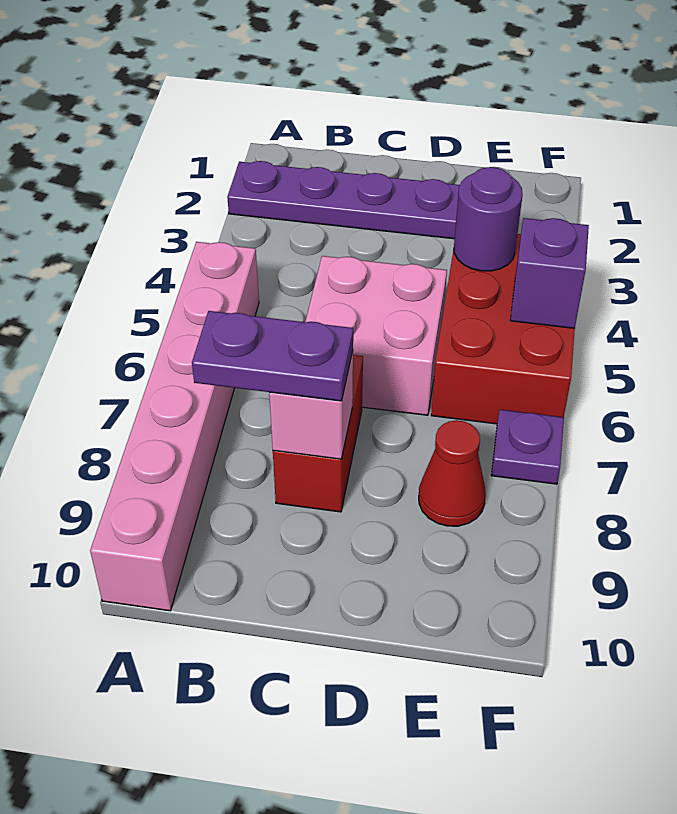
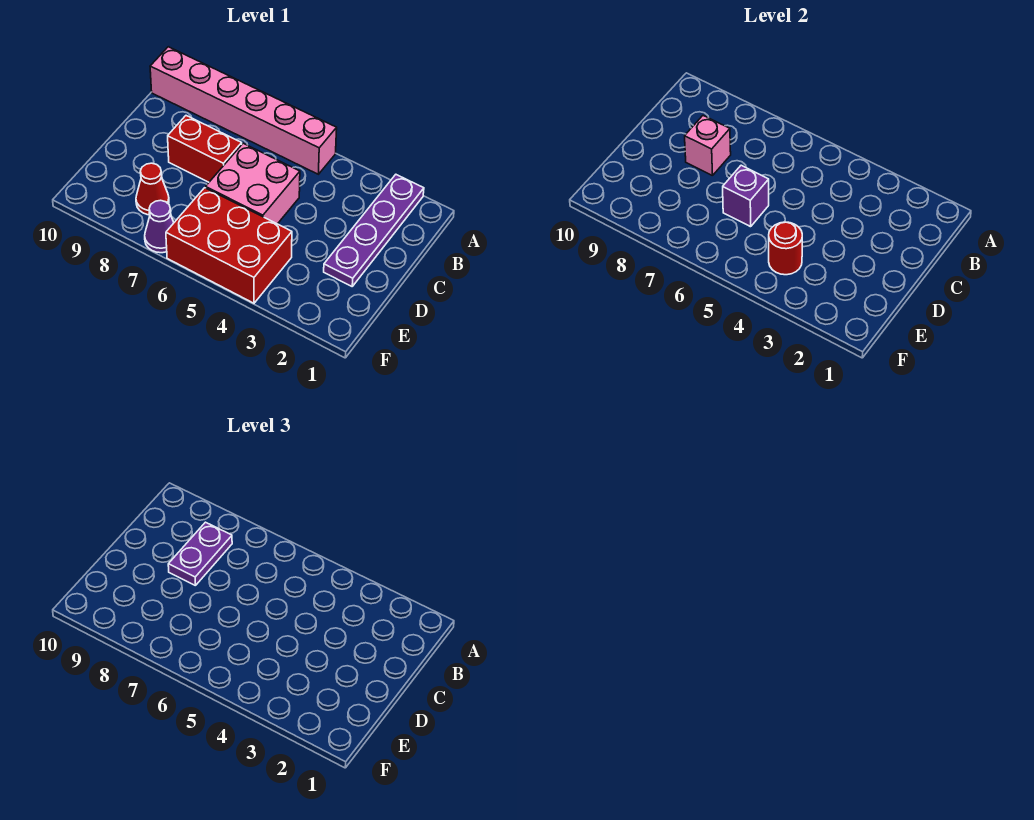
purple round brick E4 level 2 -> red round brick E4 level 2
purple brick F5 level 2 -> purple brick D6 level 2
purple plate F7 level 1 -> purple cone F7 level 1

